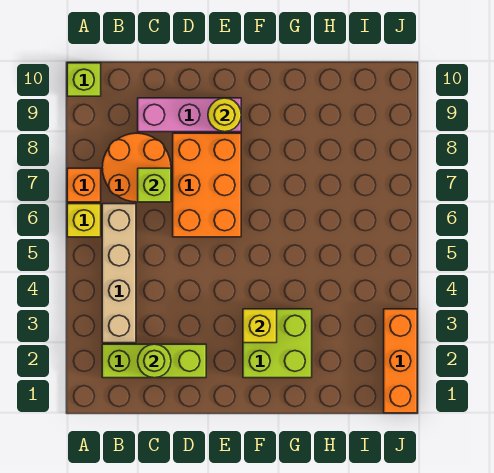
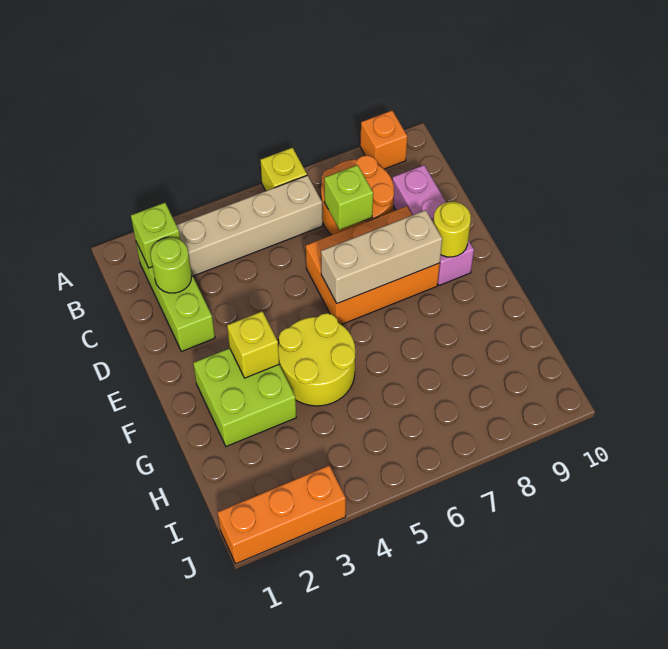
orange brick A7 level 1 -> orange brick A9 level 1
lime brick A10 level 1 -> lime brick B2 level 2
none -> tan brick E6:E8 level 2
none -> yellow round brick F4:G5 level 1

